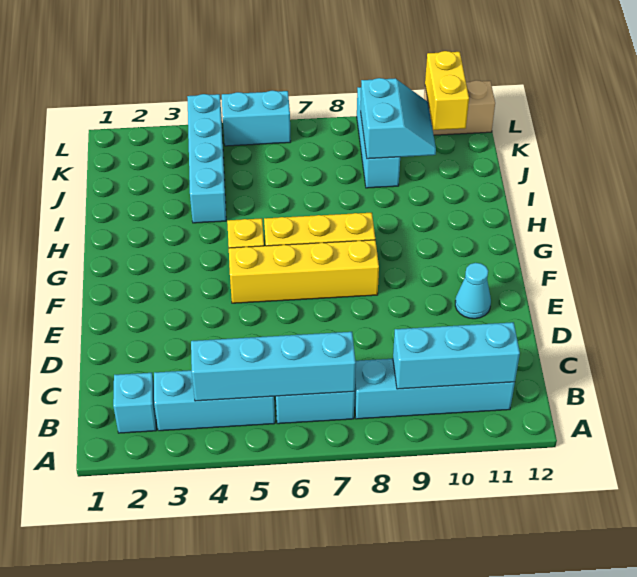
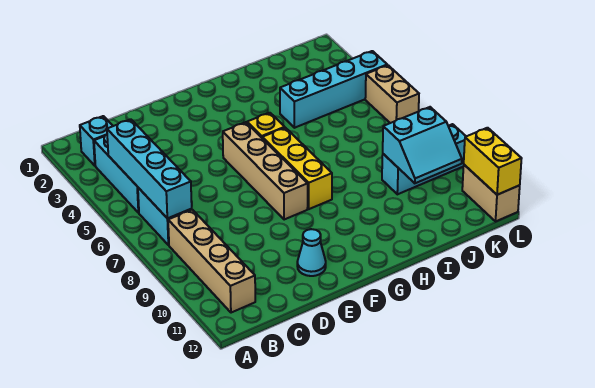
cyan brick B8:B11 level 1 -> tan brick B8:B11 level 1
cyan brick B9:B11 level 2 -> none
yellow brick F5:F8 level 1 -> tan brick F5:F8 level 1
yellow brick K11:L11 level 2 -> yellow brick L11:L12 level 2
cyan brick L5:L6 level 1 -> tan brick L5:L6 level 1

